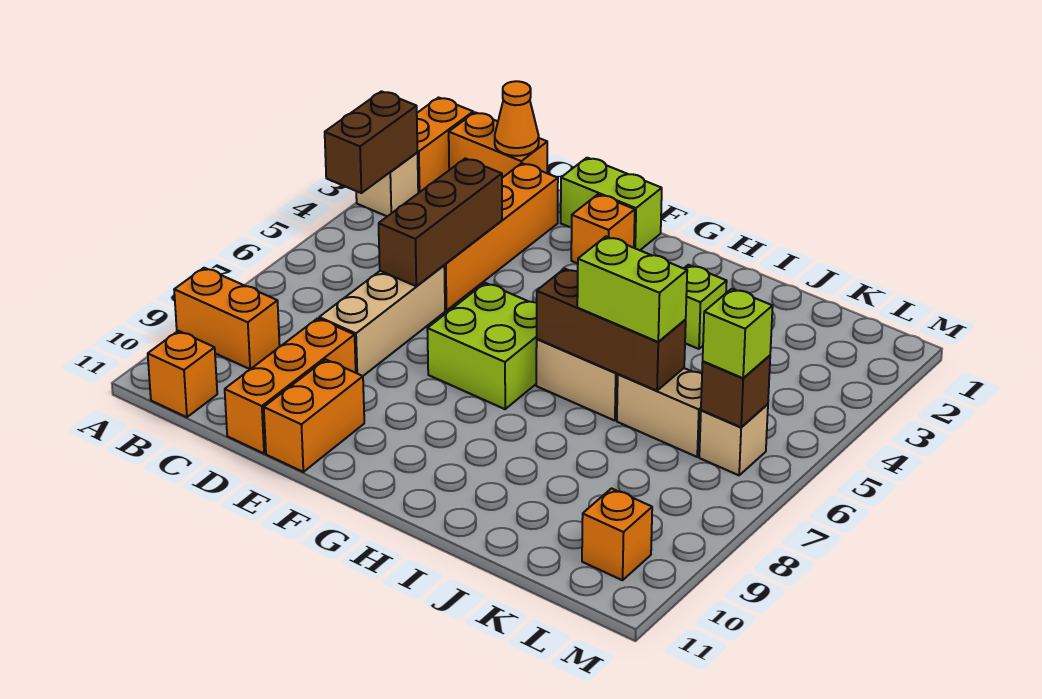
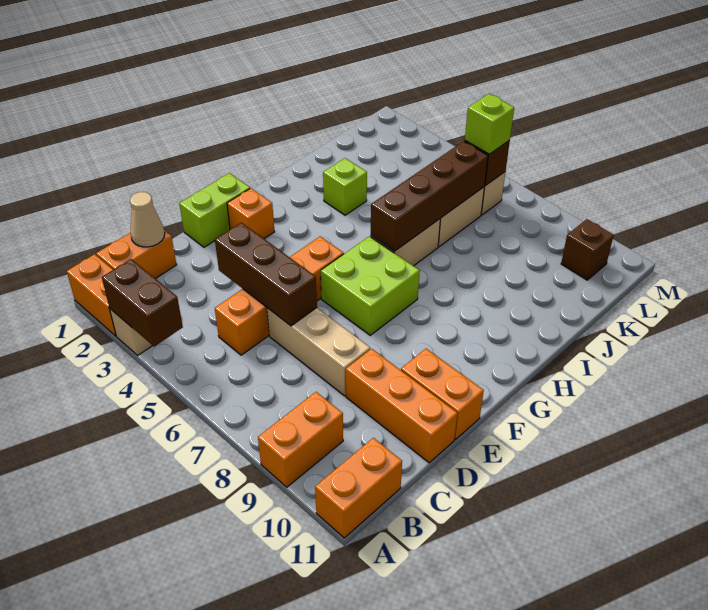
orange brick B11 level 1 -> orange brick A11:B11 level 1
orange cone C1 level 2 -> tan cone C1 level 2
orange brick D2:D5 level 1 -> orange brick C5:F5 level 1
brown brick H6:J6 level 2 -> brown brick H6:K6 level 2
lime brick I6:J6 level 3 -> none
orange brick L10 level 1 -> brown brick L10 level 1

